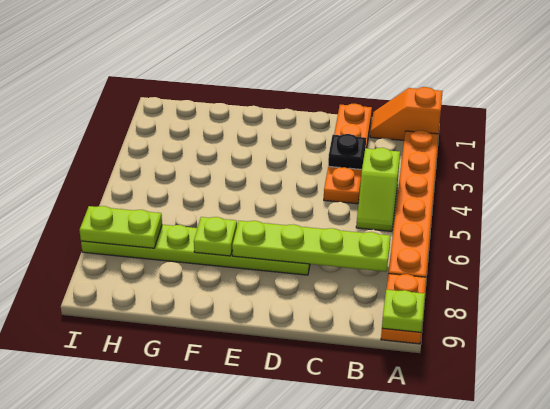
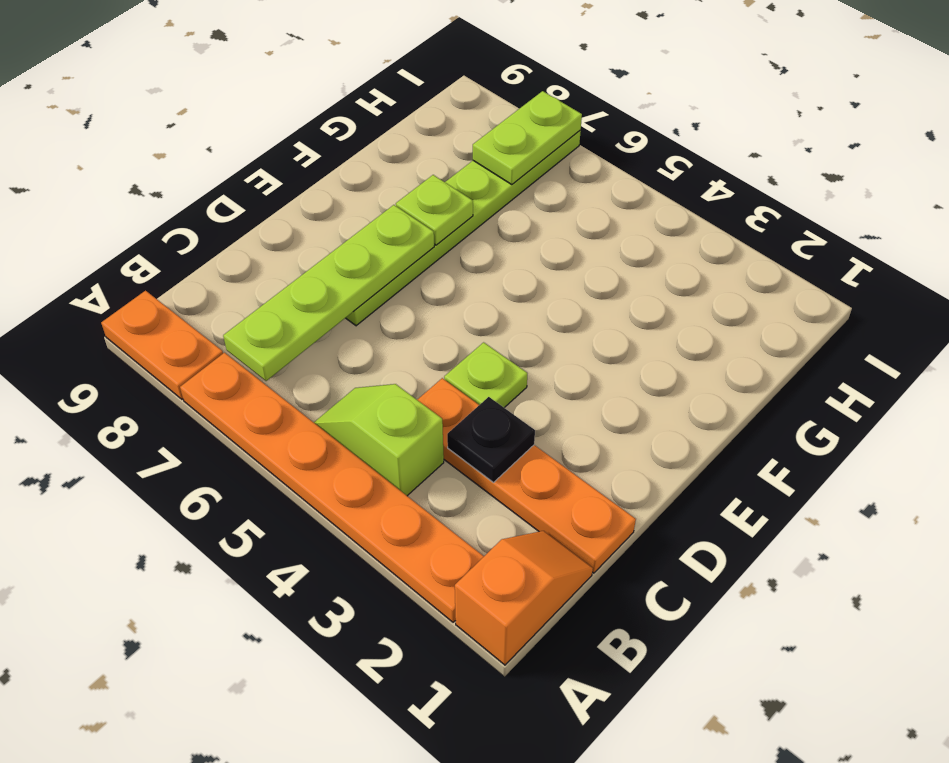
lime plate A9 level 2 -> lime plate D4 level 1

